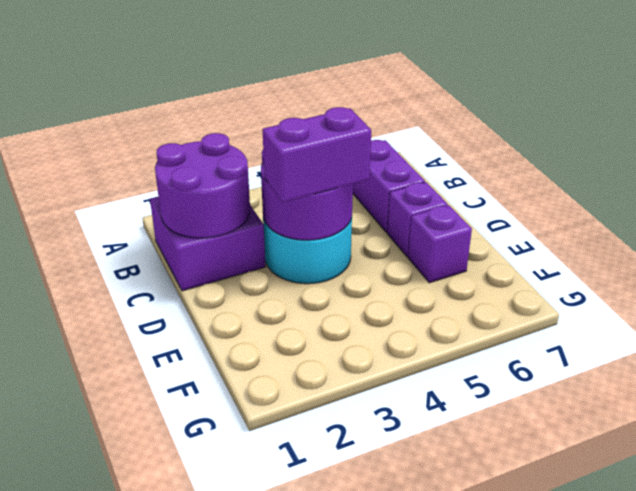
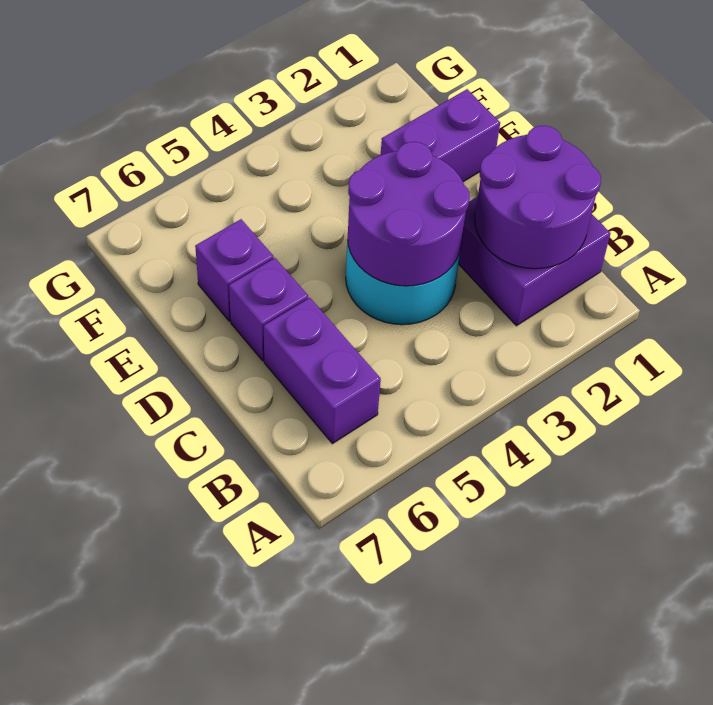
purple brick D3:D4 level 3 -> purple brick E1:E2 level 1

